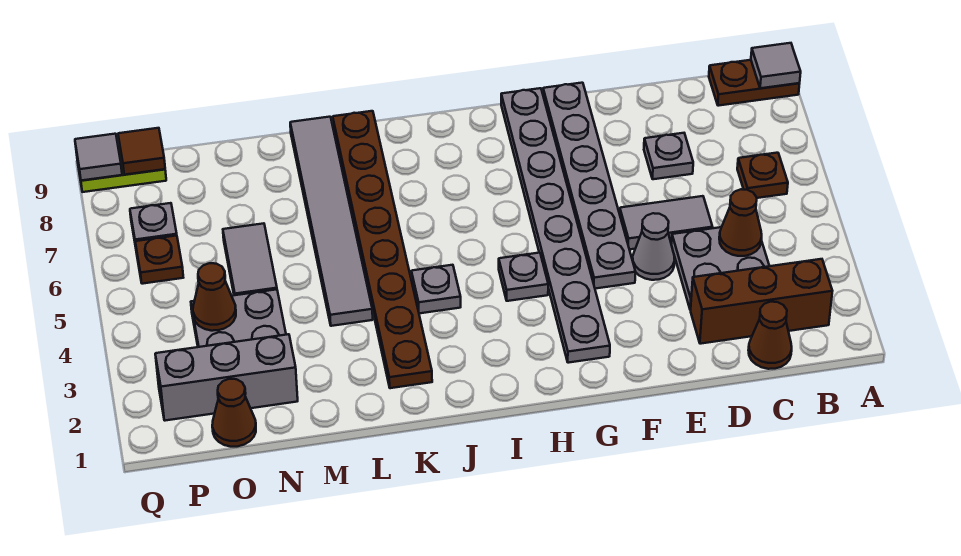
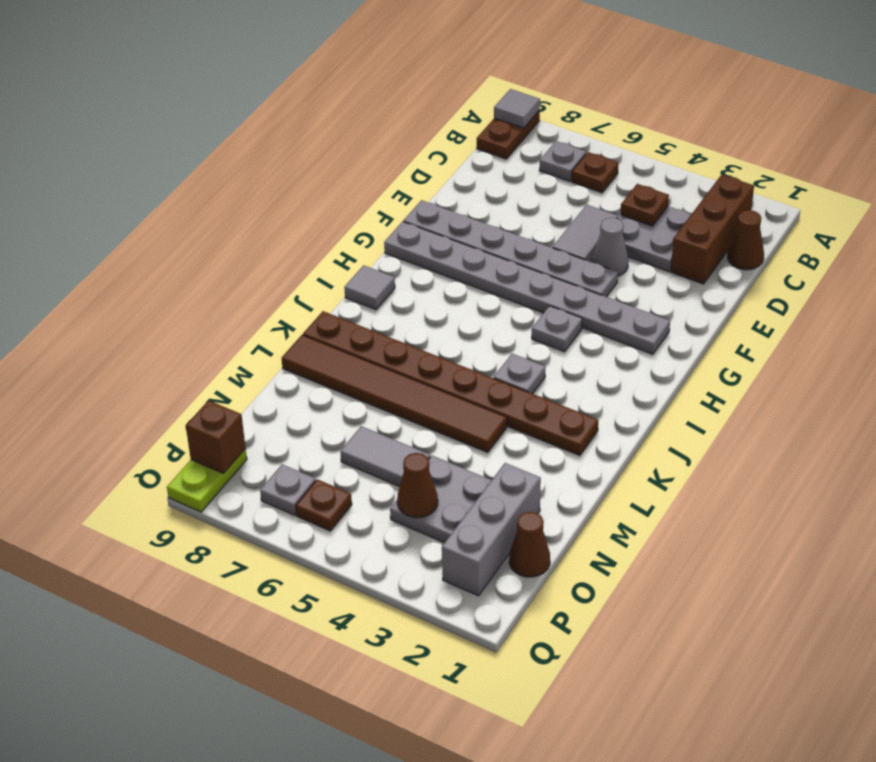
brown cone C4 level 2 -> brown plate C4 level 2
grey plate D7 level 1 -> grey plate B7 level 1
grey tile L4:L9 level 1 -> brown tile L4:L9 level 1
brown tile P9 level 2 -> brown brick P9 level 2
grey tile Q9 level 2 -> grey tile I9 level 1

